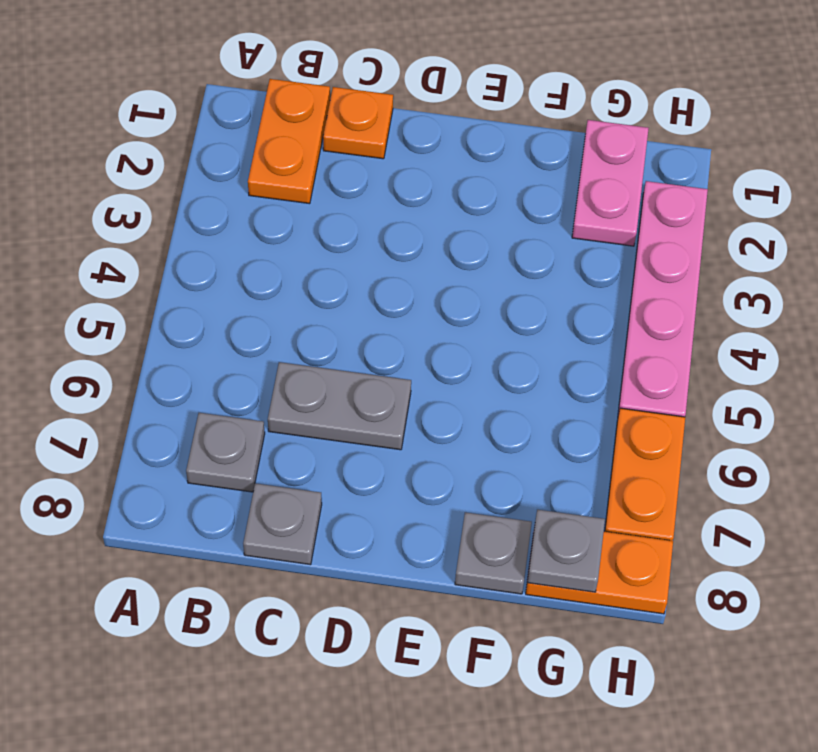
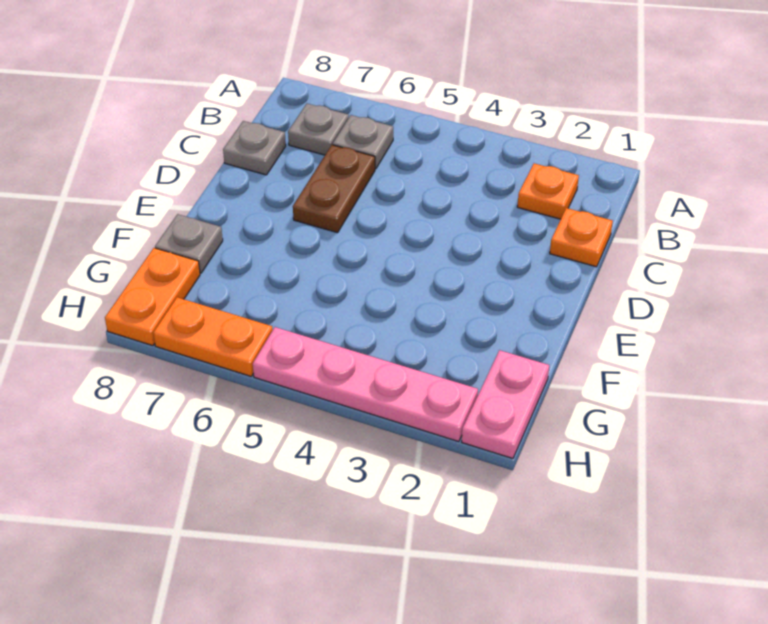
orange plate B1:B2 level 1 -> orange plate B2 level 1
grey plate C6:D6 level 1 -> brown plate C6:D6 level 1
pink plate G1:G2 level 1 -> pink plate G1:H1 level 1
grey plate G8 level 2 -> grey plate B6 level 1

